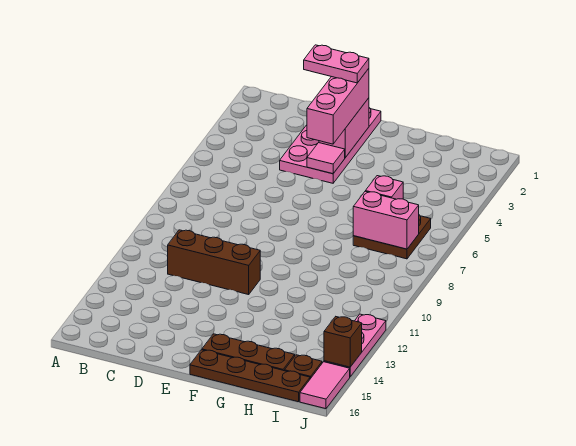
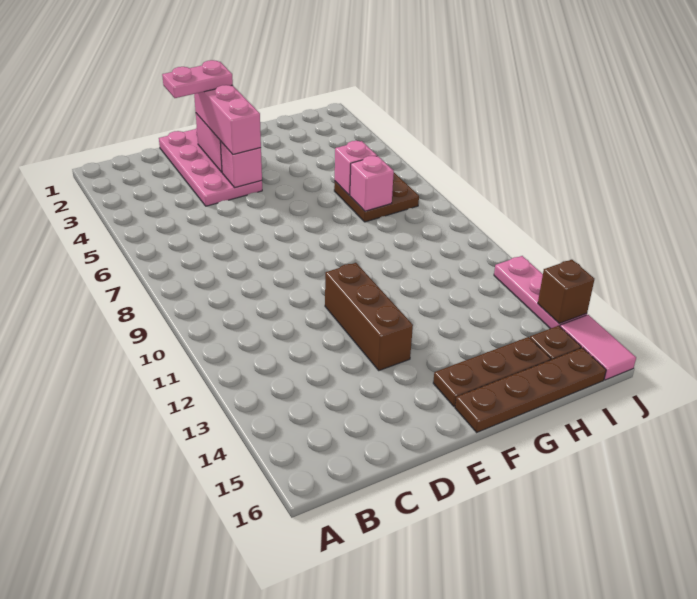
brown brick C11:E11 level 1 -> brown brick E11:E13 level 1
pink tile E4 level 2 -> pink brick E4 level 2
pink brick H7:I7 level 2 -> pink brick H7 level 2

